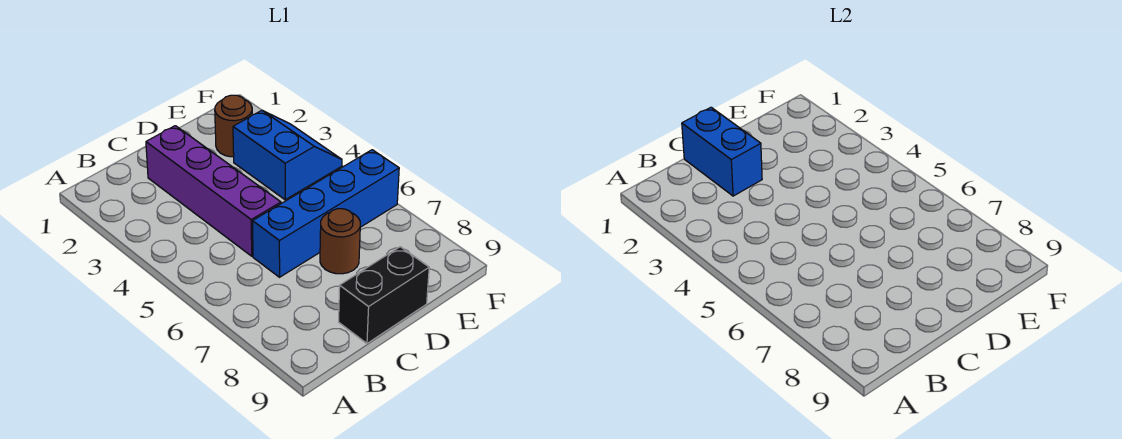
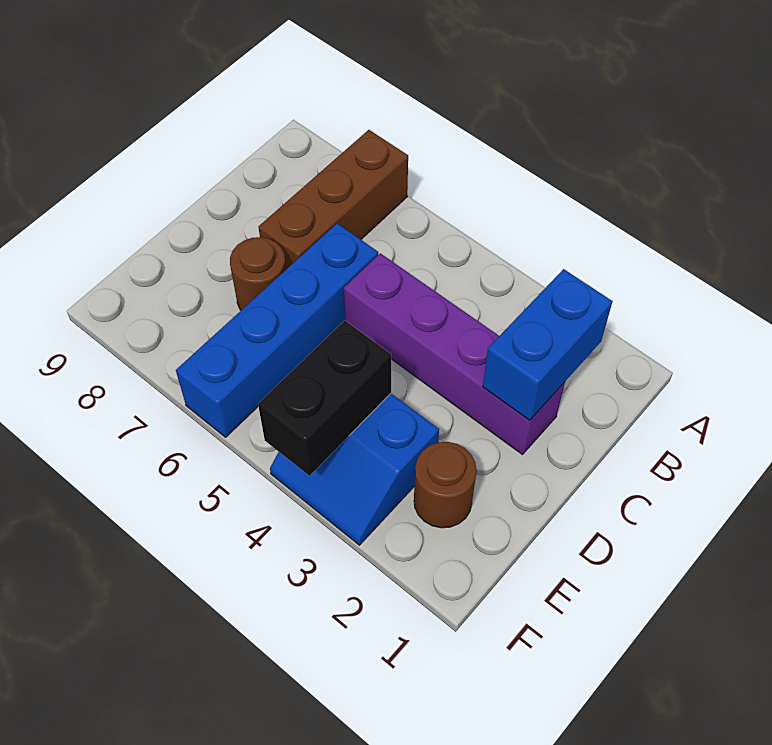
none -> brown brick A7:C7 level 1
blue brick C1:C2 level 2 -> blue brick B2:C2 level 2
black brick C9:D9 level 1 -> black brick E4:F4 level 2

